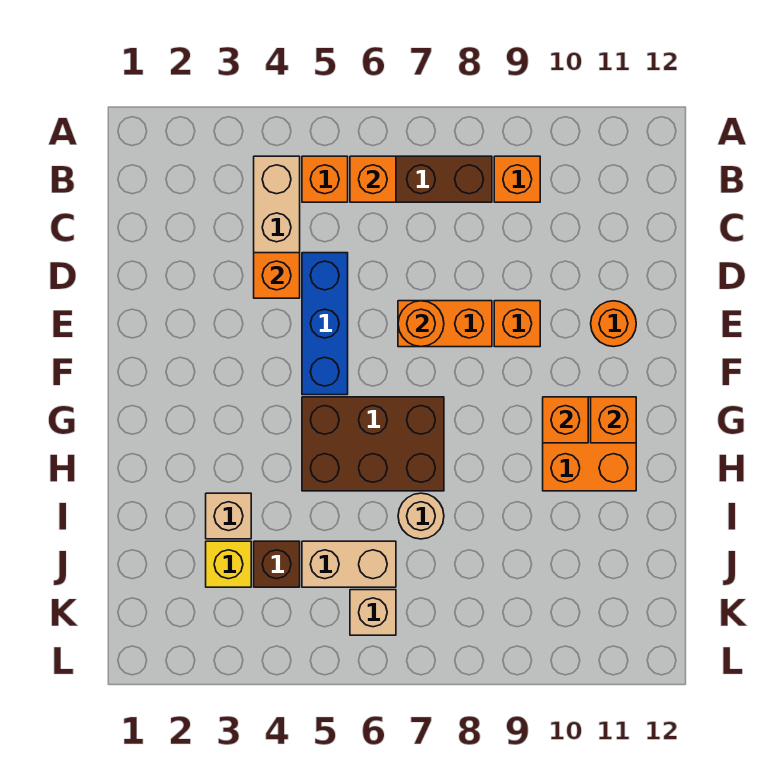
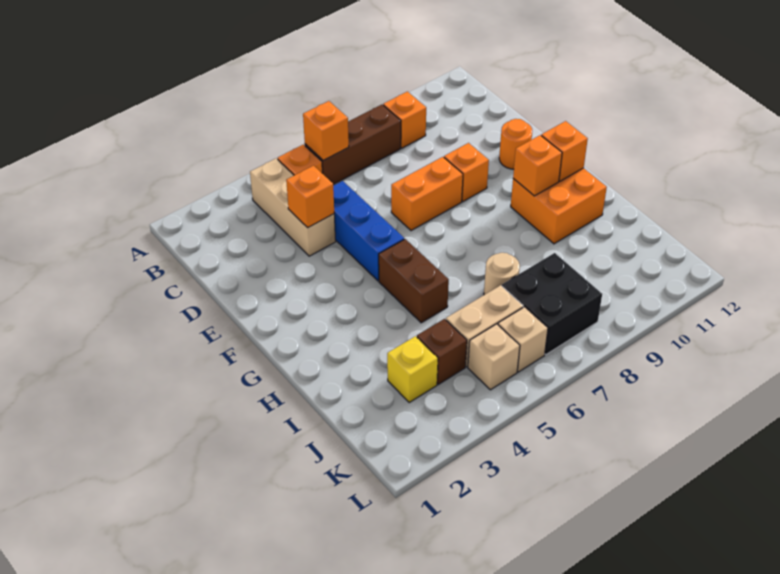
orange round brick E7 level 2 -> none
brown brick G5:H7 level 1 -> brown brick G5:H5 level 1
tan brick I3 level 1 -> tan brick K5 level 1
none -> black brick J7:K8 level 1

